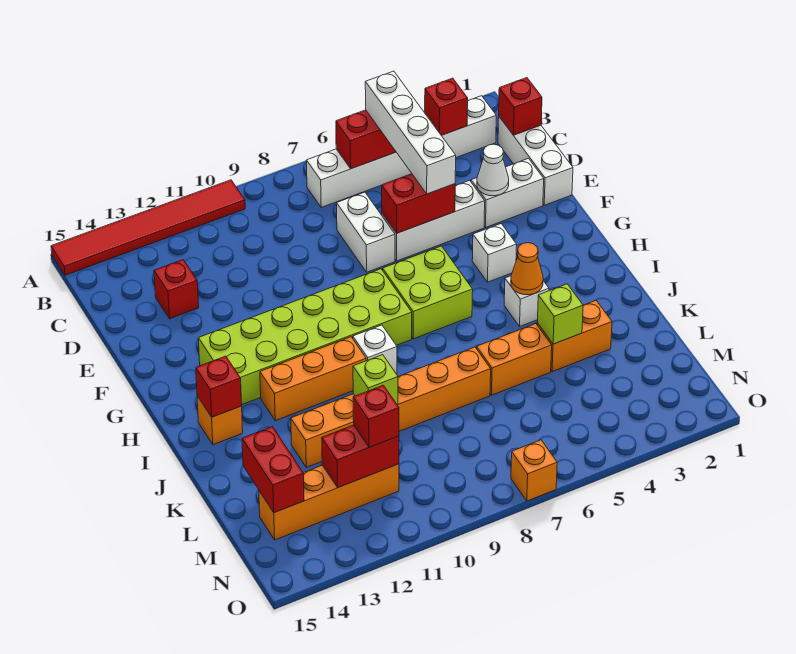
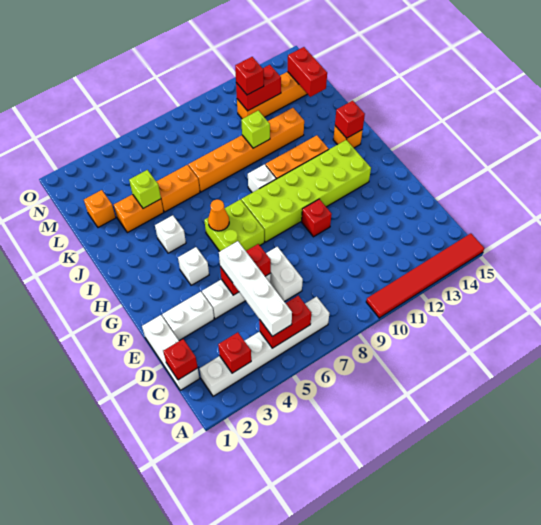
red brick D13 level 1 -> red brick F10 level 1
white cone E3 level 2 -> none
orange cone I4 level 2 -> orange cone H6 level 2
orange brick O7 level 1 -> orange brick L2 level 1

